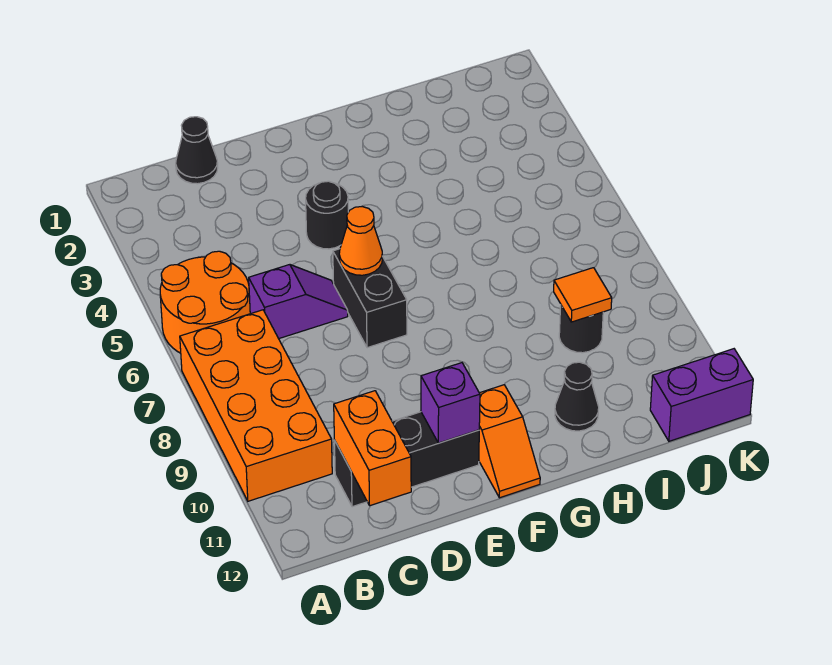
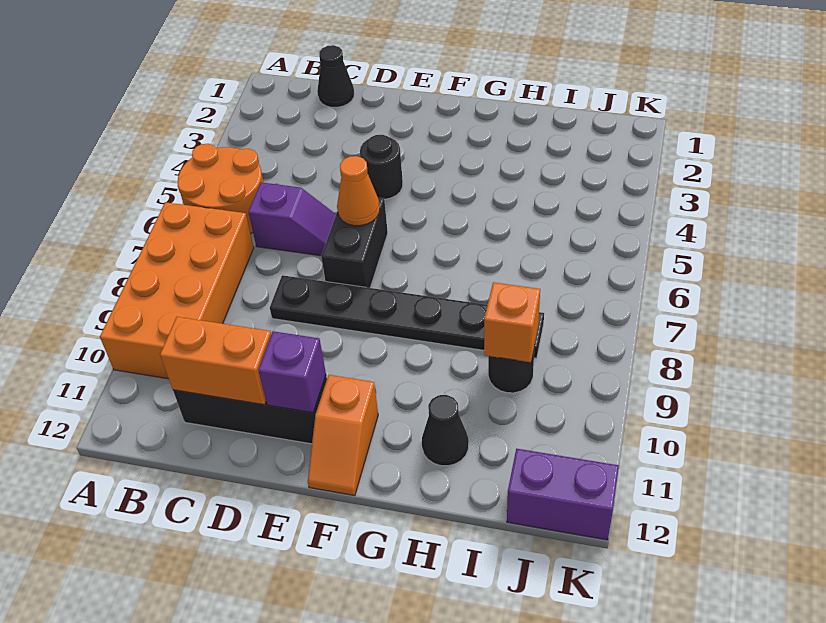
orange brick C11:C12 level 2 -> orange brick C11:D11 level 2
none -> black plate D8:I8 level 1
orange tile I9 level 2 -> orange brick I9 level 2

